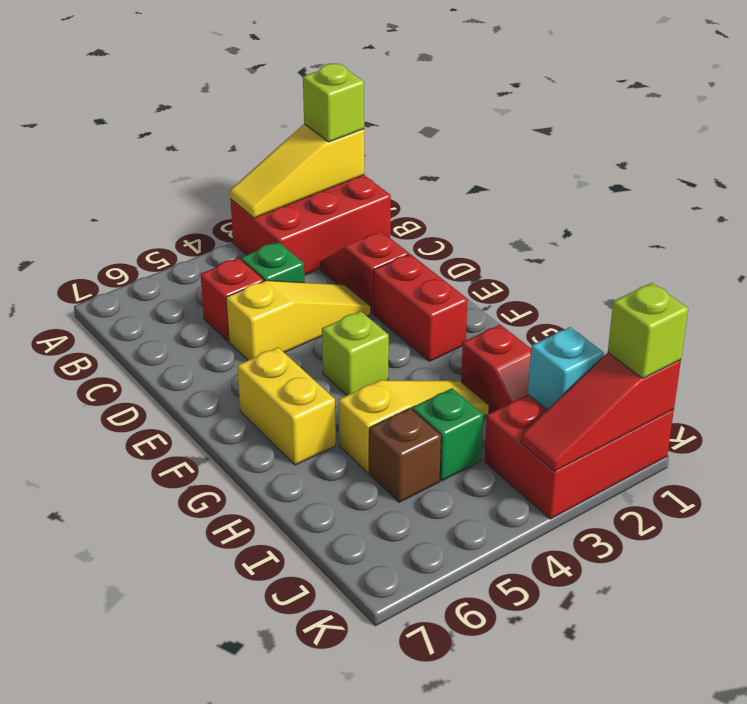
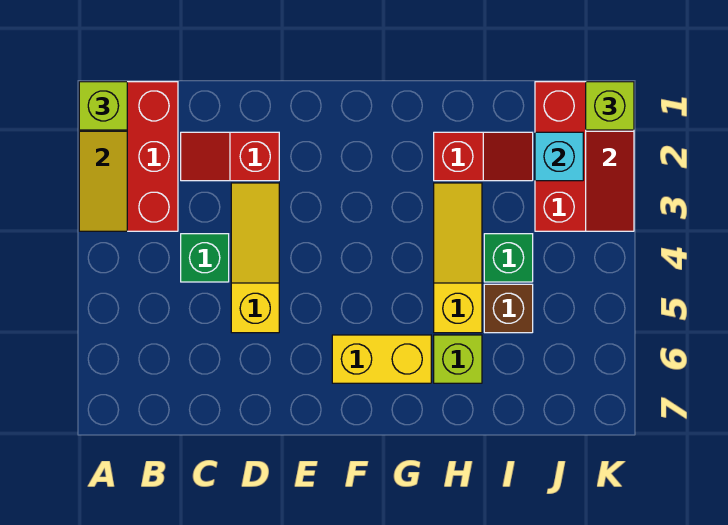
red brick C5 level 1 -> none
red brick E2:F2 level 1 -> none
lime brick F4 level 1 -> lime brick H6 level 1

